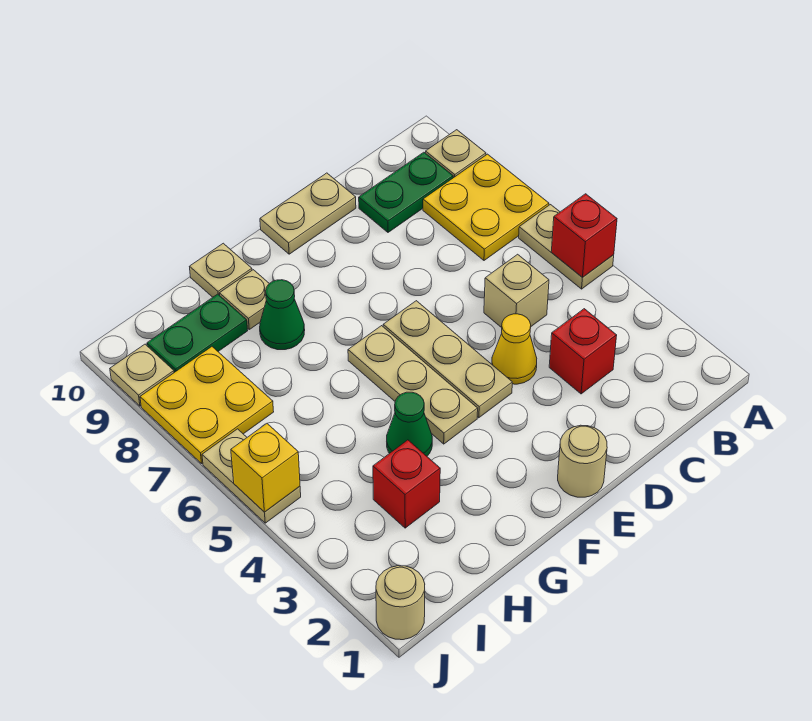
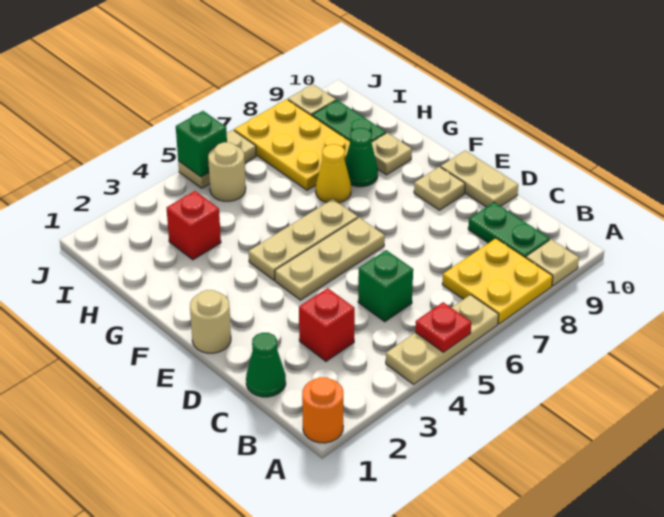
none -> orange round brick A1 level 1
tan plate A5:A6 level 1 -> tan plate A4:A6 level 1
red brick A5 level 2 -> red plate A5 level 2
tan brick C5 level 1 -> green brick C5 level 1
yellow cone D4 level 1 -> yellow cone G7 level 1
green cone G4 level 1 -> green cone C1 level 1
tan plate G10 level 1 -> tan plate E9 level 1
yellow plate I7:J8 level 1 -> yellow plate H7:J8 level 1
tan round brick J1 level 1 -> tan round brick I5 level 1
yellow brick J5 level 2 -> green brick J5 level 2

